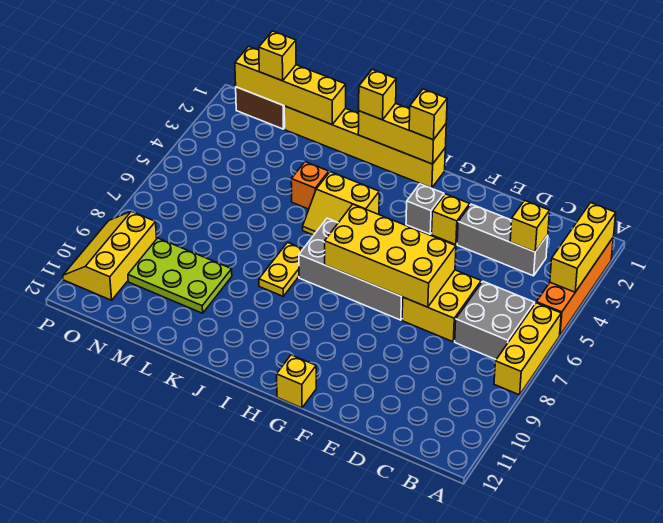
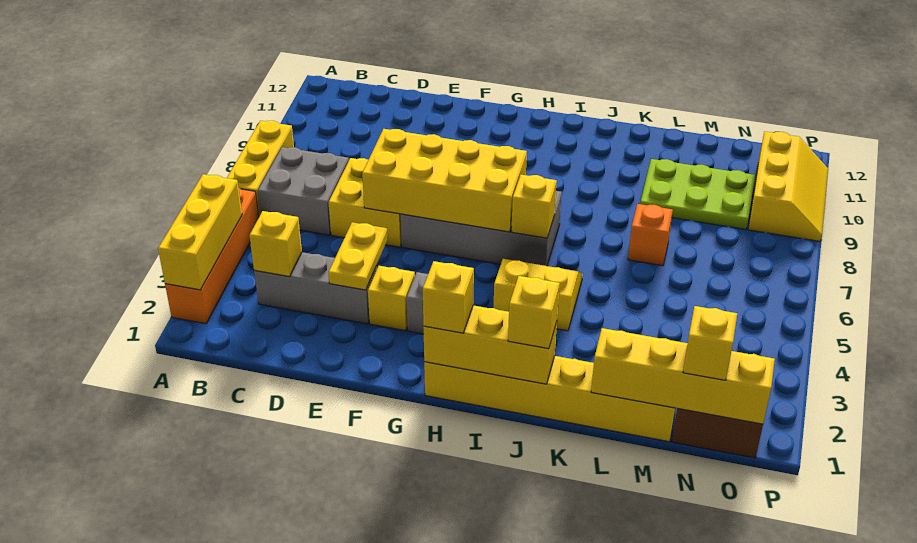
yellow brick G12 level 1 -> yellow brick I6 level 2
yellow plate J7:J8 level 1 -> yellow plate E3:E4 level 2
orange brick K4 level 1 -> orange brick L7 level 1

